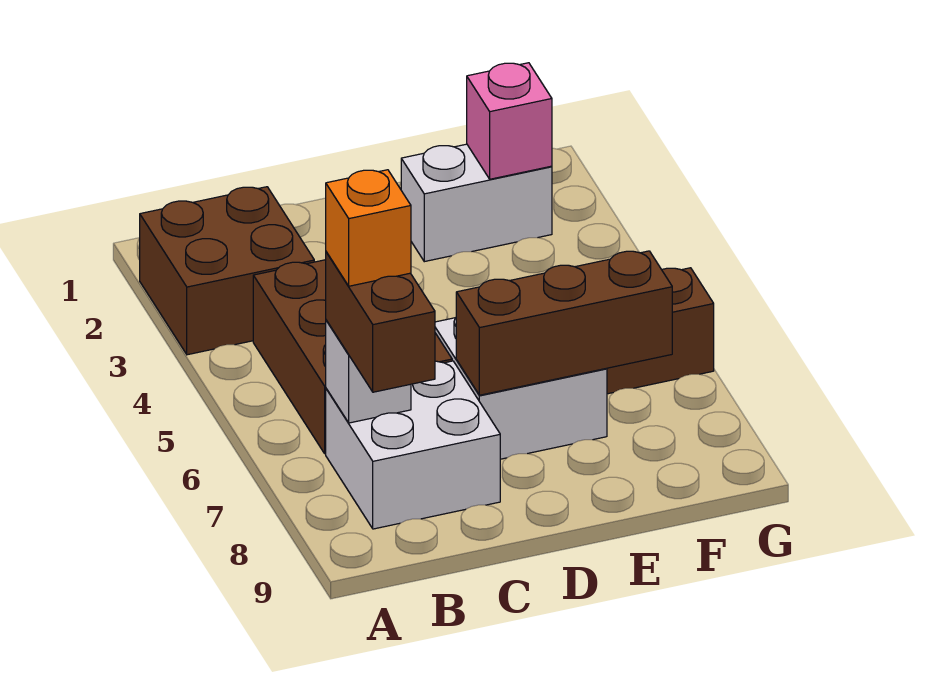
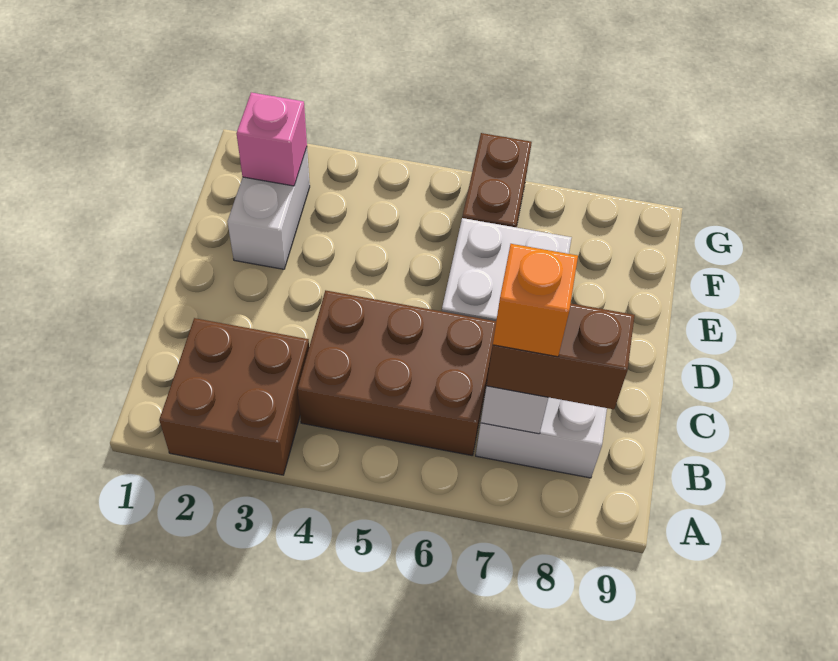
brown brick D7:F7 level 2 -> none

